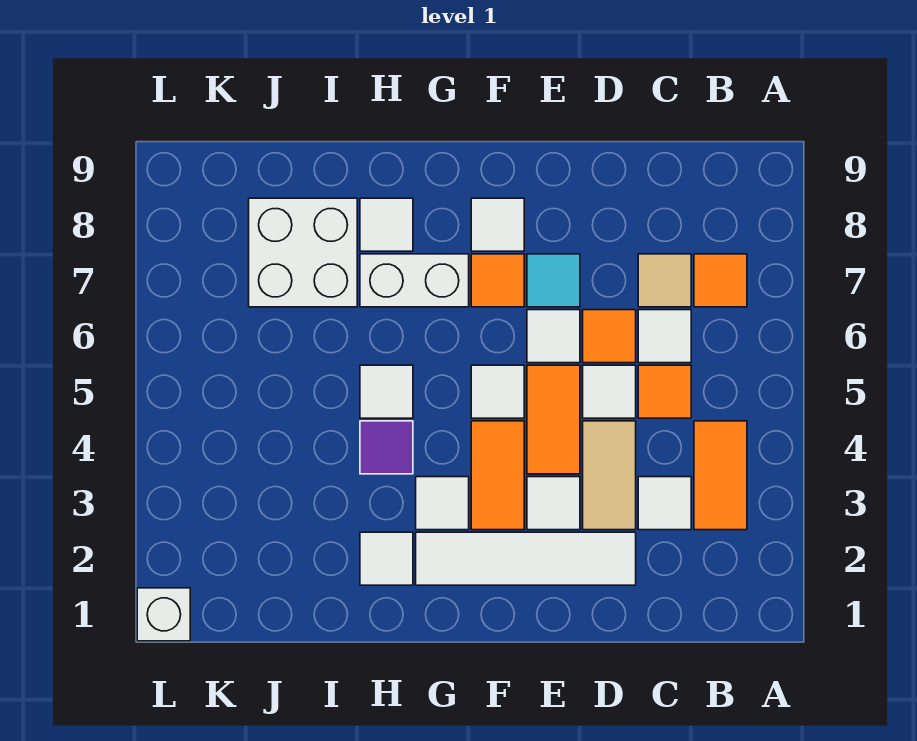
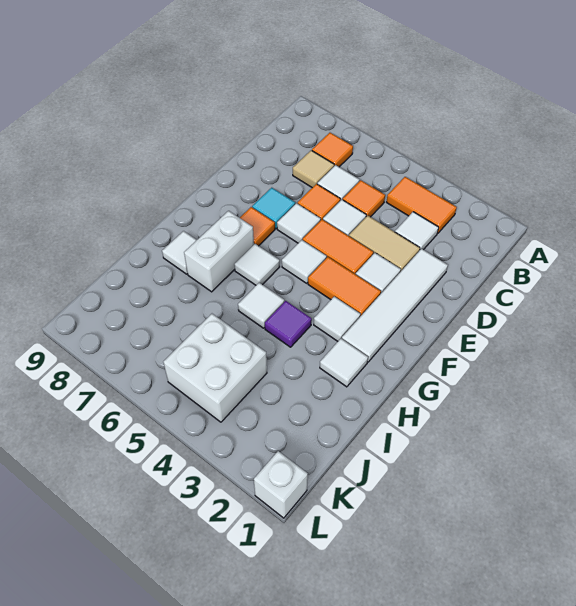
white tile F8 level 1 -> white tile G6 level 1
white brick I7:J8 level 1 -> white brick J4:K5 level 1

